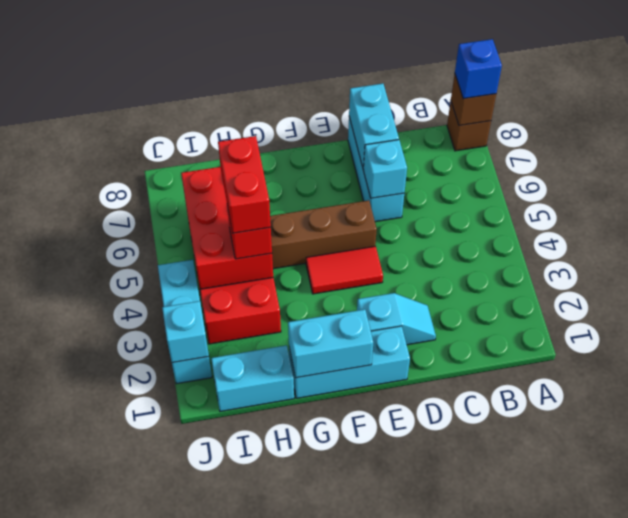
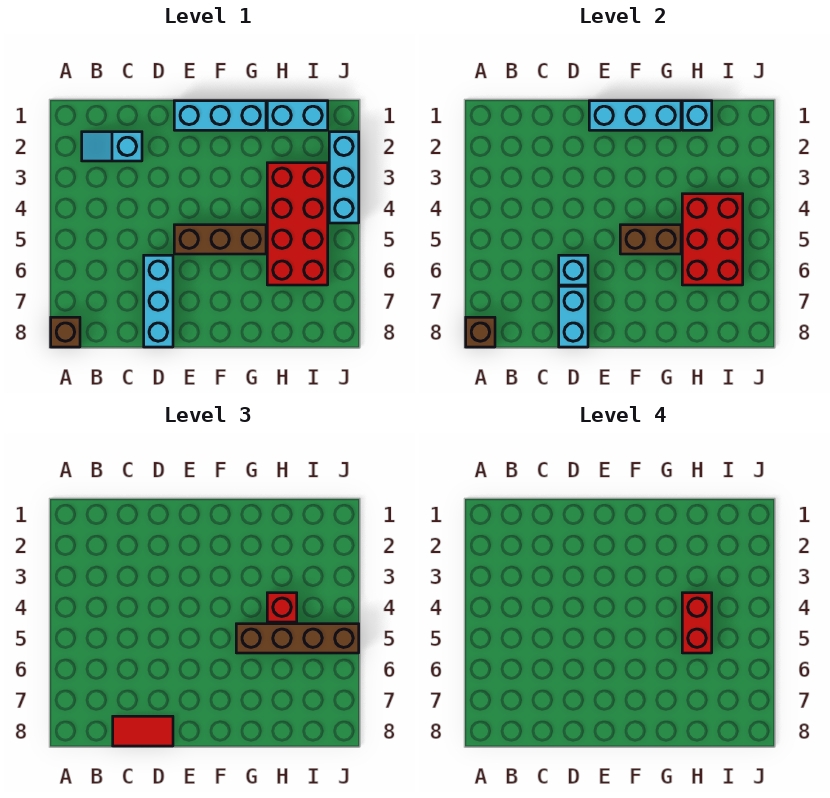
blue brick A8 level 3 -> none
cyan slope D2:E2 level 1 top E -> cyan slope B2:C2 level 1 top C
red tile E4:F4 level 1 -> red tile C8:D8 level 3
cyan brick F1:G1 level 2 -> cyan brick E1:G1 level 2
none -> brown brick F5:G5 level 2
none -> brown brick G5:J5 level 3
cyan brick J2 level 2 -> cyan brick H1 level 2

